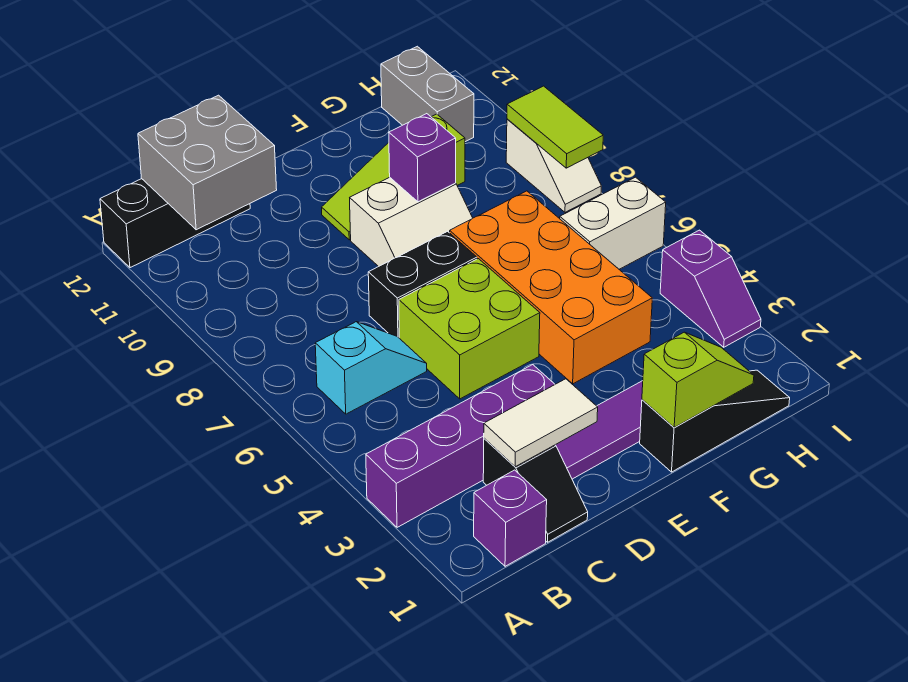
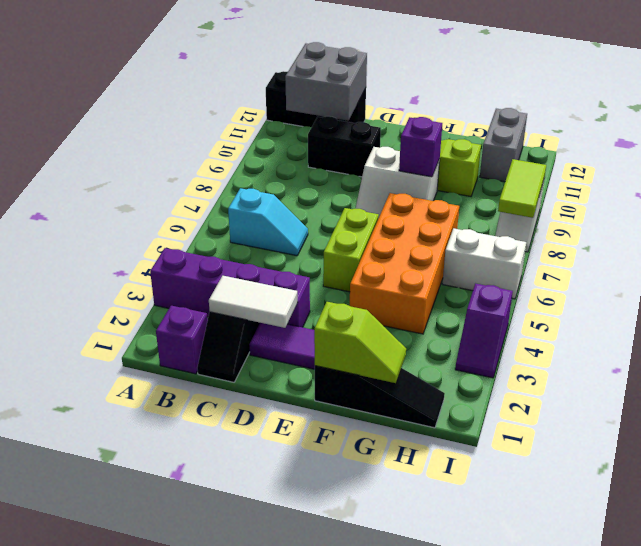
lime brick D5:E6 level 1 -> lime brick E5:E6 level 1
black brick D7:E7 level 1 -> black brick C10:D10 level 1

